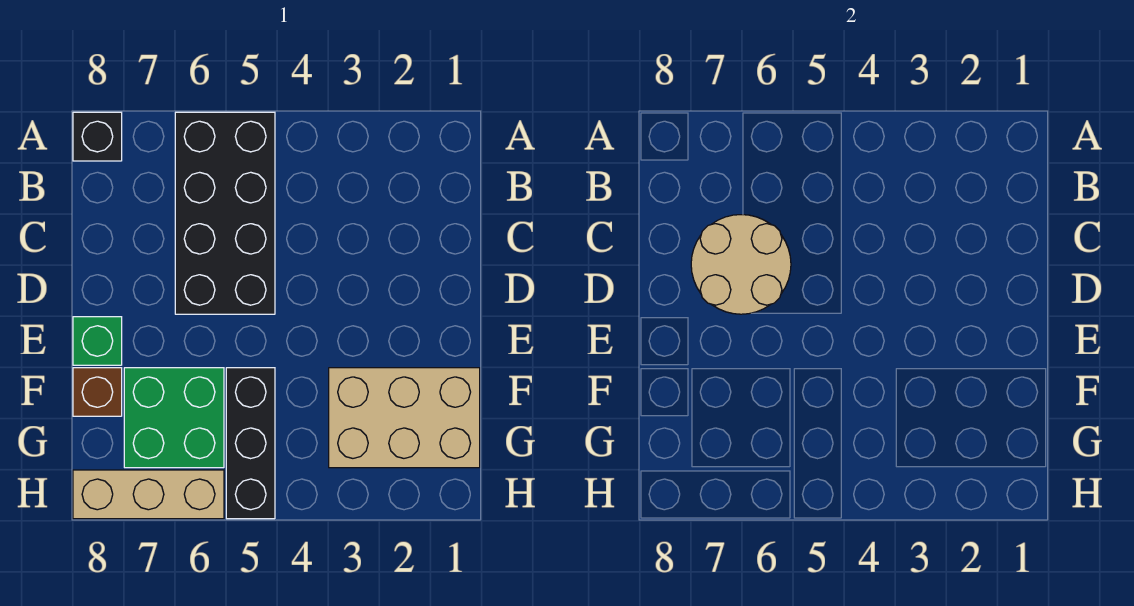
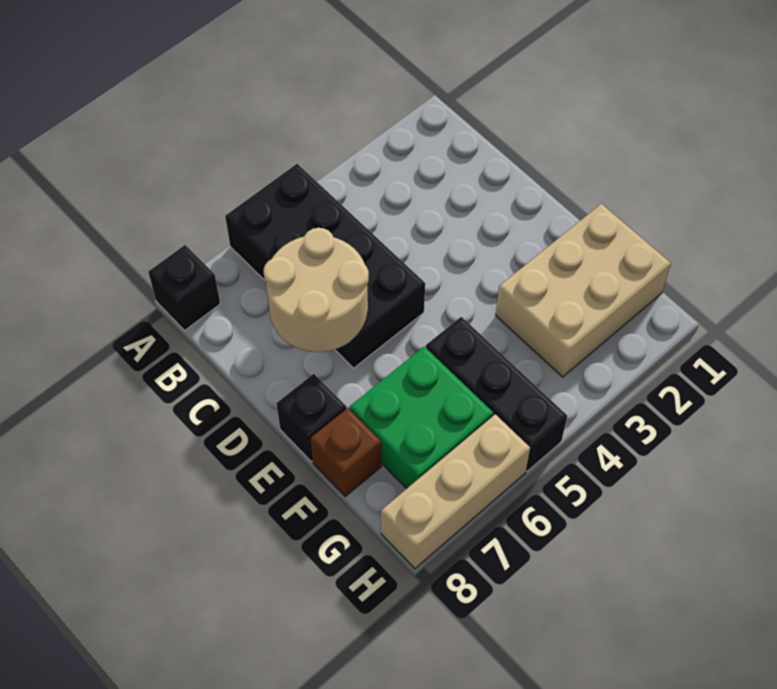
green brick E8 level 1 -> black brick E8 level 1

